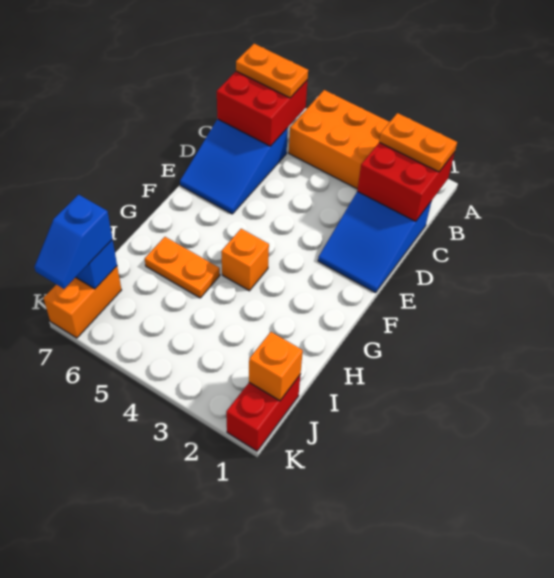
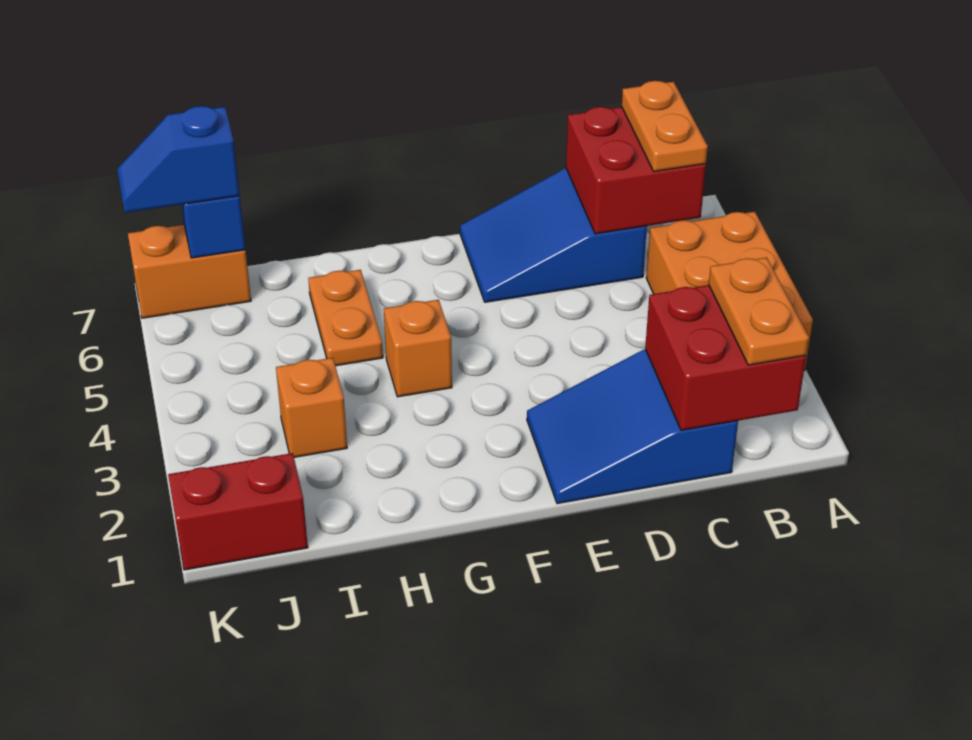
orange brick J1 level 2 -> orange brick I3 level 1

